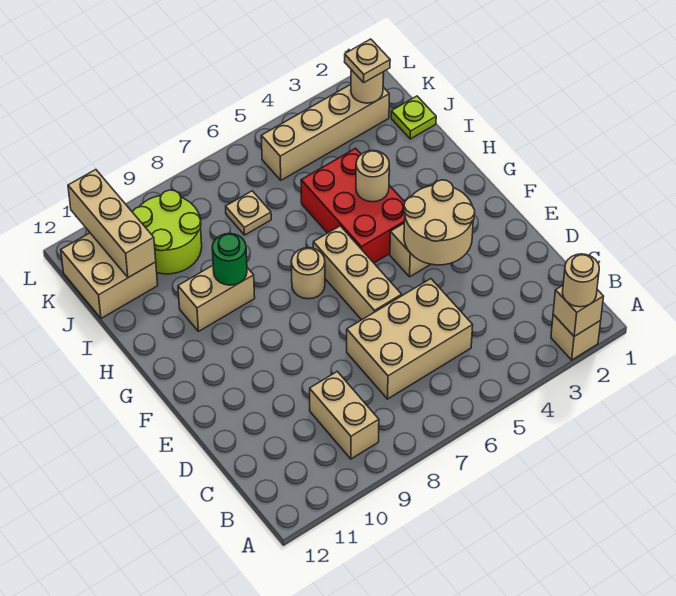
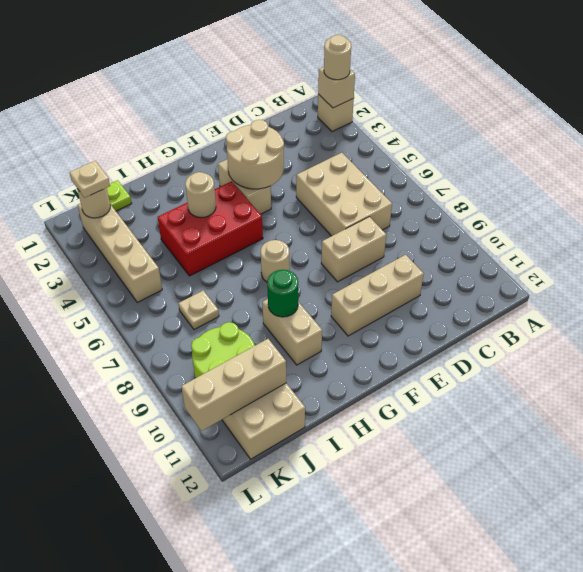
tan brick B9:C9 level 1 -> tan brick D8:E8 level 1
tan brick E6:G6 level 1 -> tan brick D10:F10 level 1

